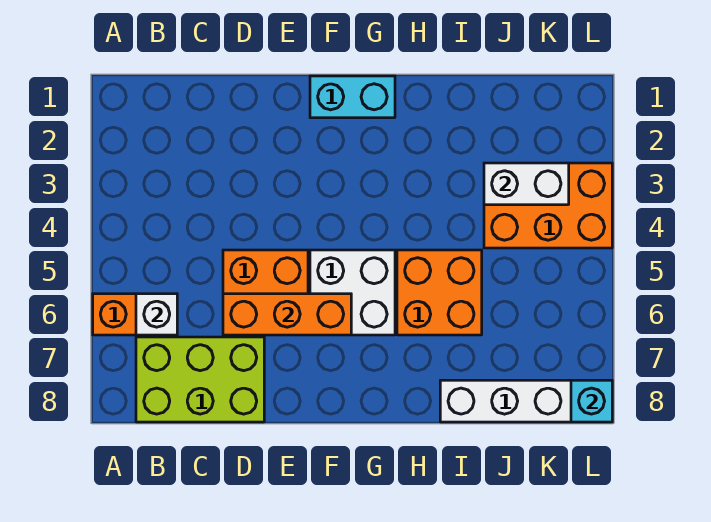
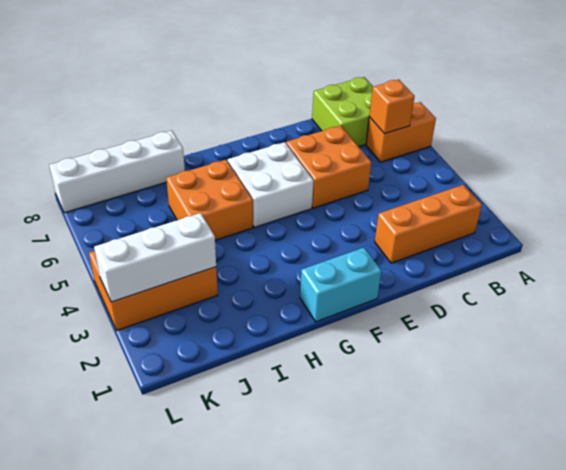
white brick B6 level 2 -> orange brick B6 level 2
lime brick B7:D8 level 1 -> lime brick B7:C8 level 1
orange brick D6:F6 level 2 -> orange brick B2:D2 level 1
white brick J3:K3 level 2 -> white brick J3:L3 level 2
cyan brick L8 level 2 -> none

